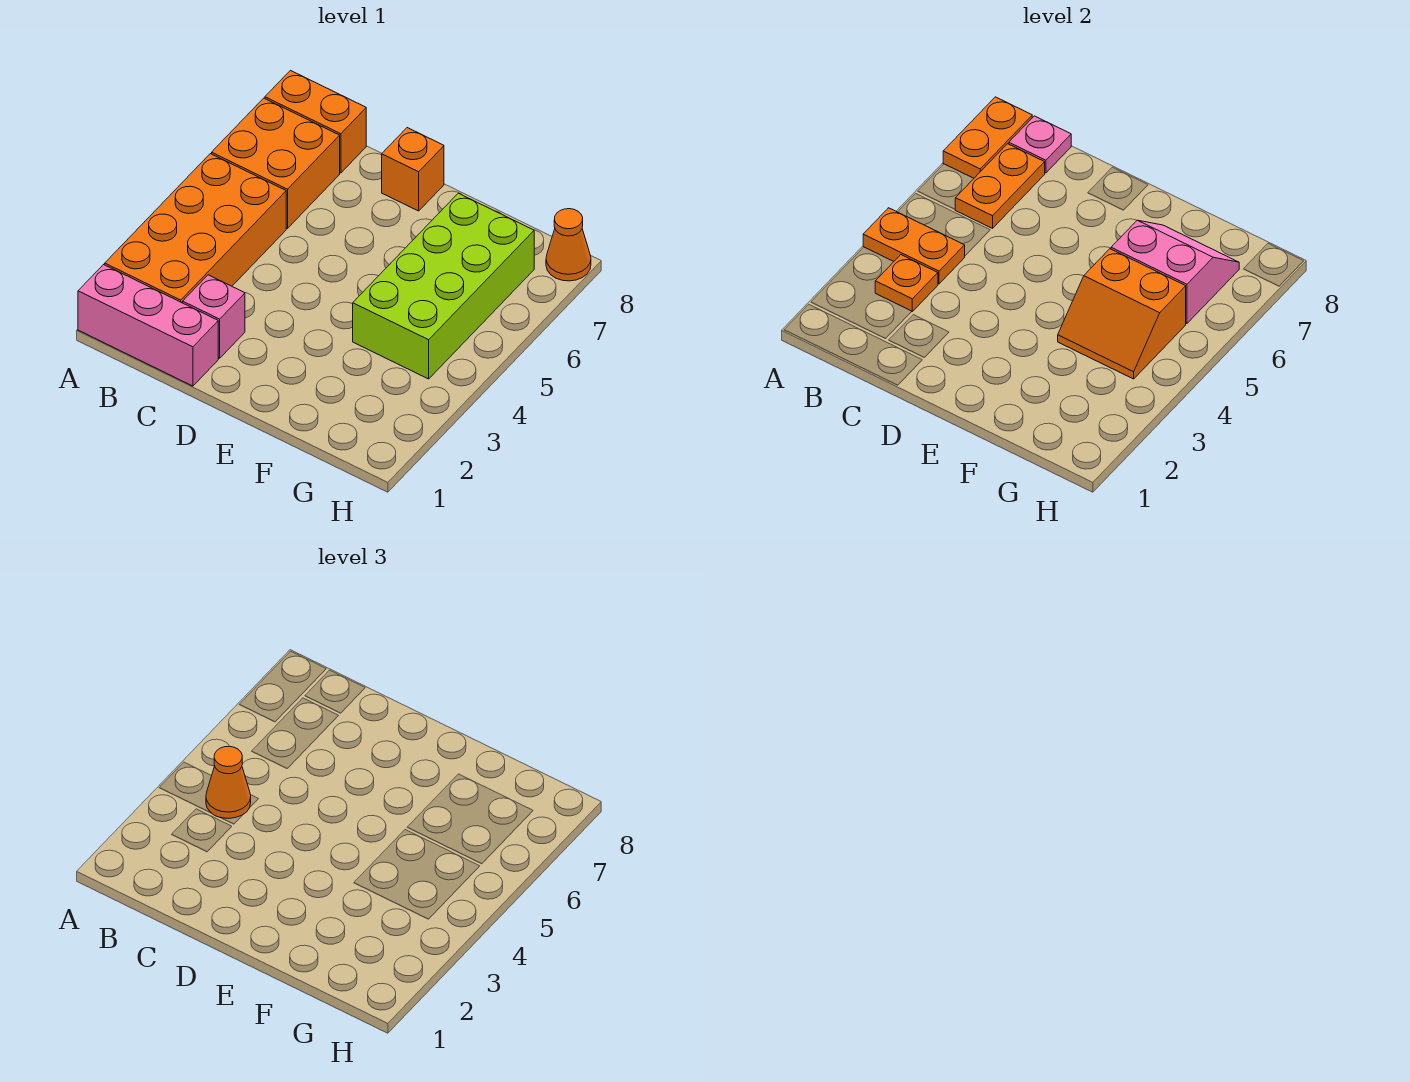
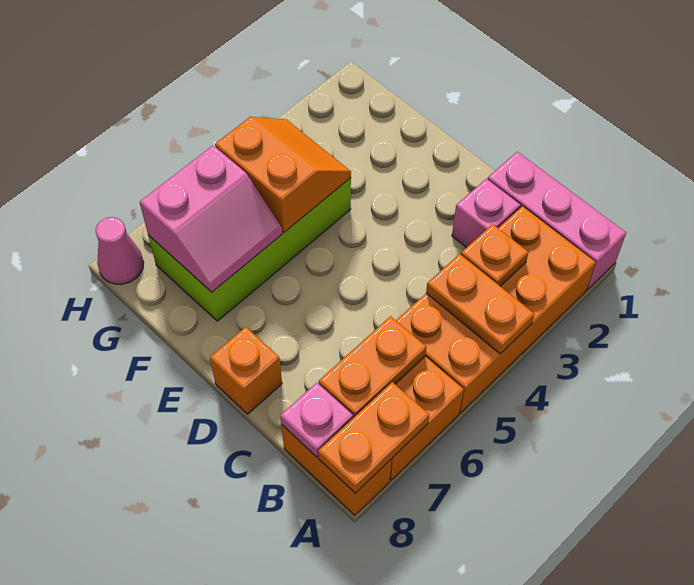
orange cone B4 level 3 -> none
pink slope F6:G7 level 2 top 6 -> pink slope F6:G7 level 2 top G
orange cone H8 level 1 -> pink cone H8 level 1

